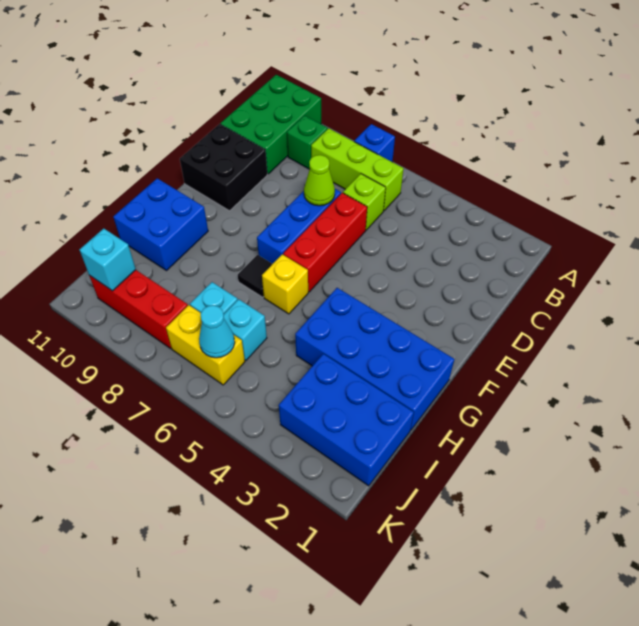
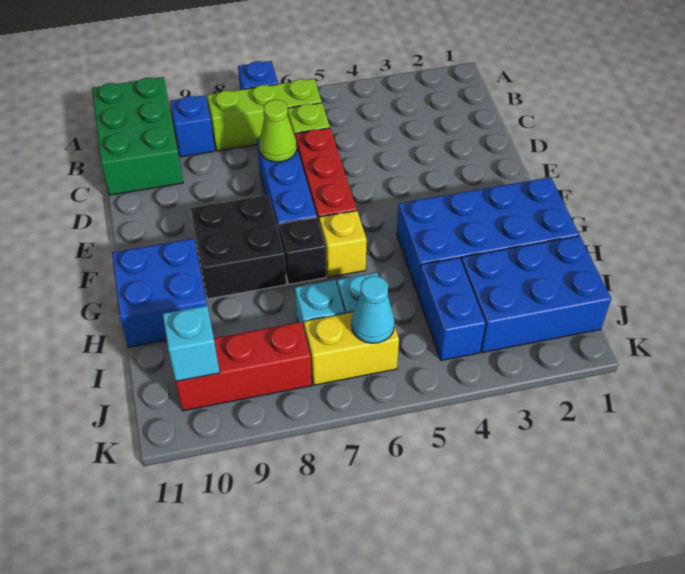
green brick B9 level 1 -> blue brick B9 level 1
black brick D10:E11 level 1 -> black brick F8:G9 level 1
black tile G7 level 1 -> black brick G7 level 1
none -> blue brick I4:J4 level 1

